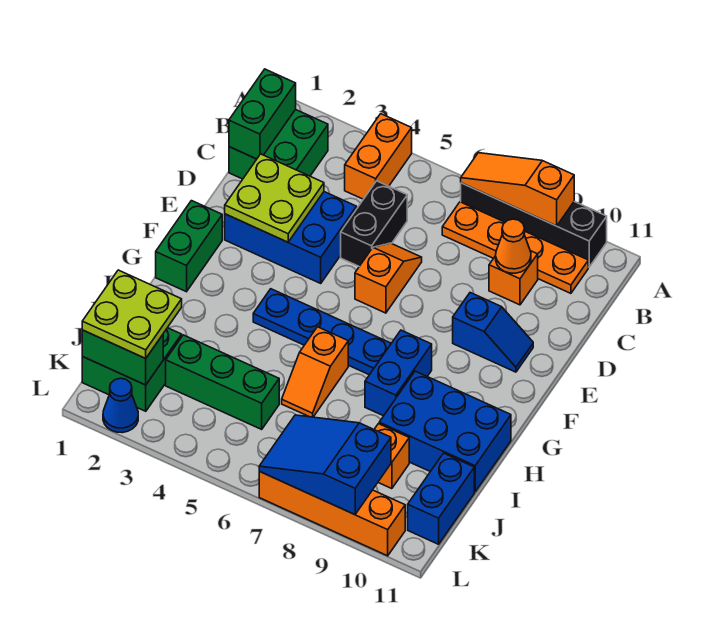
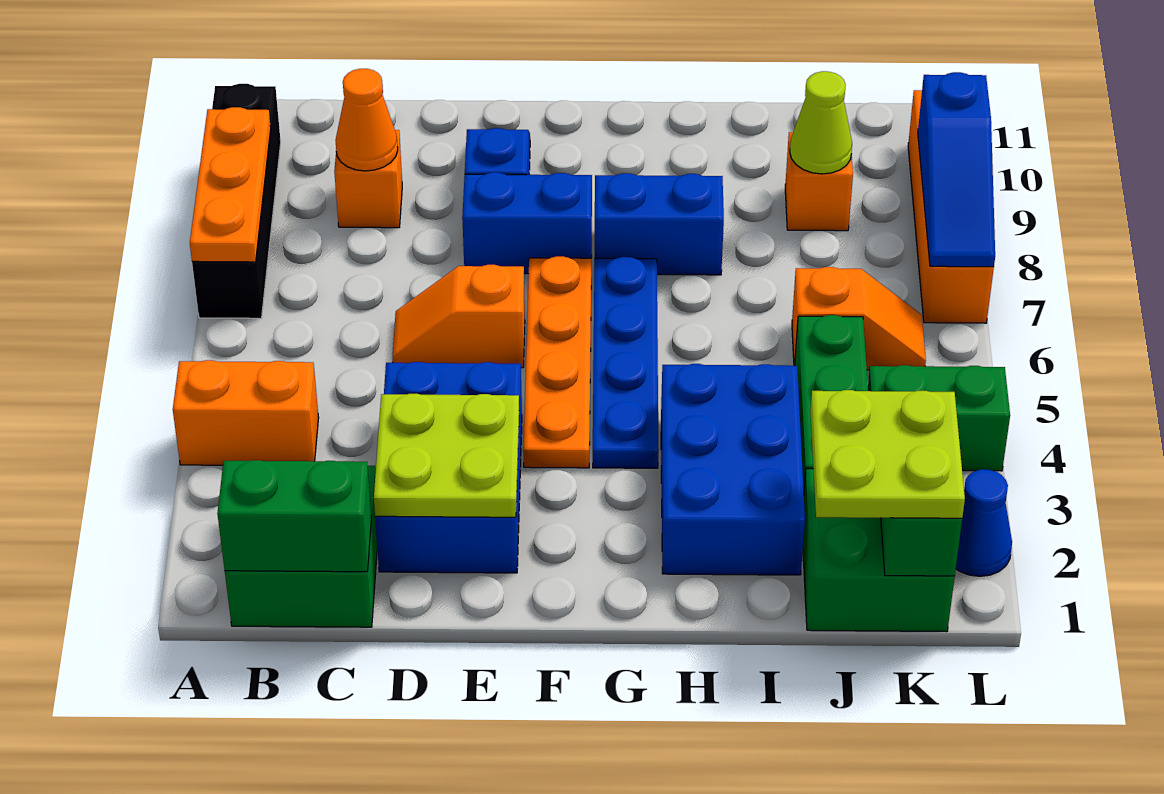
orange slope A7:A9 level 2 top 9 -> orange plate A7:A9 level 2
orange plate B7:B10 level 1 -> orange plate F4:F7 level 1
black brick C5:D5 level 1 -> none
green brick F1:G1 level 1 -> green brick K4:L4 level 1
orange slope H6:I6 level 1 top H -> orange slope J6:K6 level 1 top J
blue brick H9:I11 level 1 -> blue brick H2:I4 level 1
none -> lime cone J9 level 2
blue brick J11:K11 level 1 -> blue brick E8:F8 level 1
blue slope K7:L9 level 2 top 9 -> blue slope L7:L9 level 2 top 9

